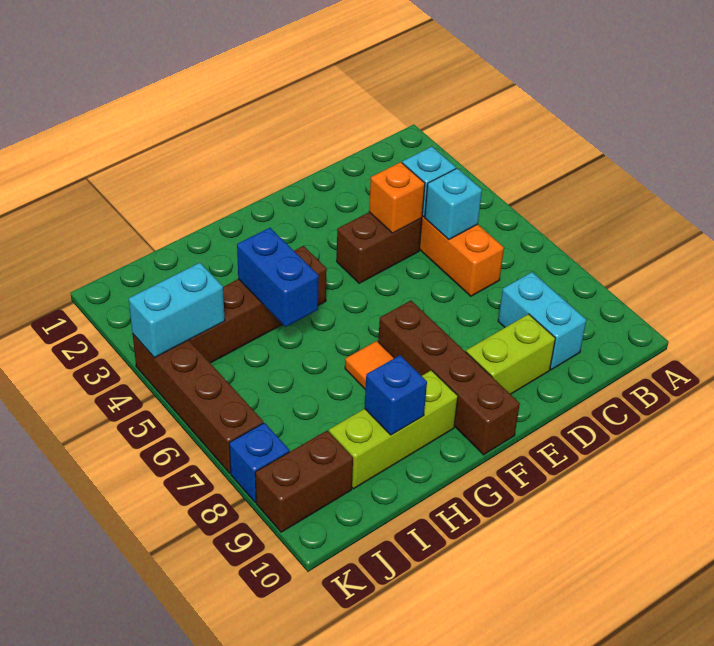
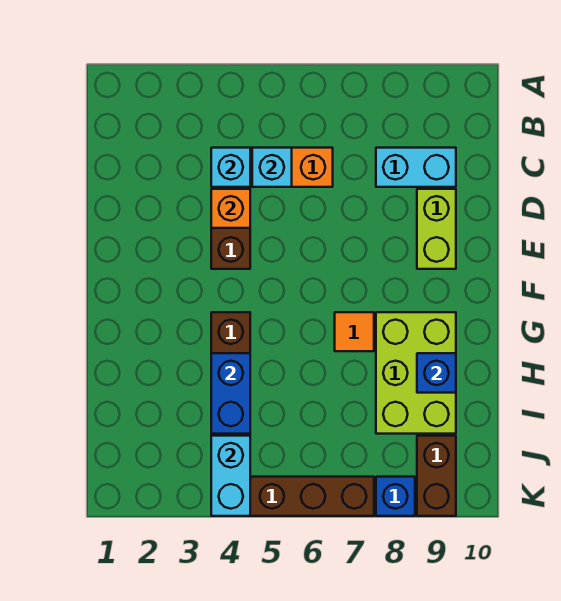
brown brick F7:F10 level 1 -> none
lime brick G9:I9 level 1 -> lime brick G8:I9 level 1
blue brick H4:H5 level 2 -> blue brick H4:I4 level 2

